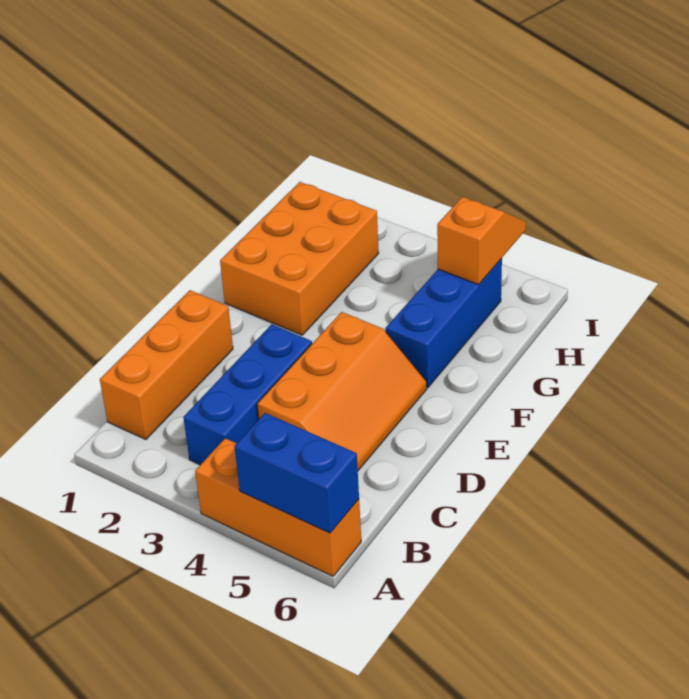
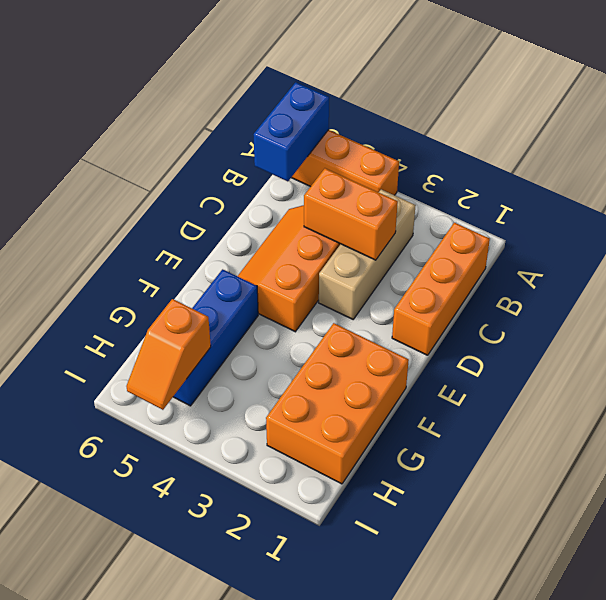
blue brick A5:A6 level 2 -> blue brick A6:B6 level 2
blue brick B3:D3 level 1 -> tan brick B3:D3 level 1
none -> orange brick C3:C4 level 2

